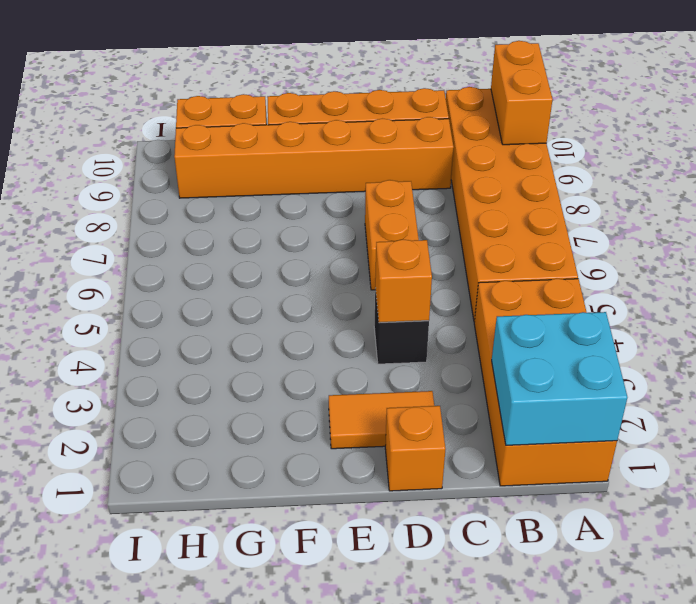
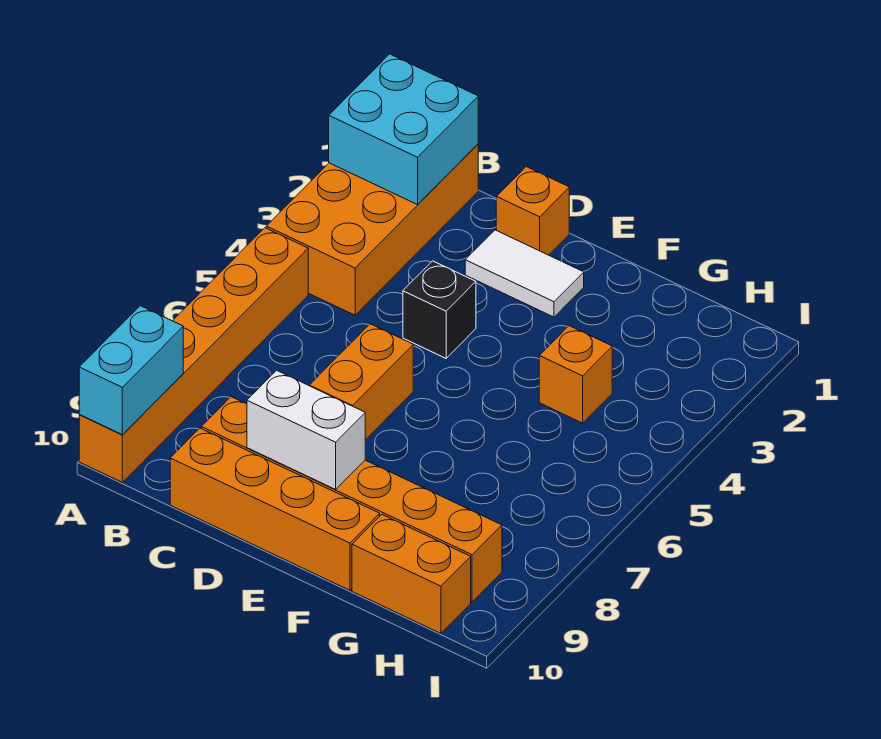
orange brick A5:B10 level 1 -> orange brick A5:A10 level 1
orange brick A9:A10 level 2 -> cyan brick A9:A10 level 2
orange tile D2:E2 level 1 -> white tile D2:E2 level 1
orange brick D4 level 2 -> orange brick G4 level 1
none -> white brick D9:E9 level 2

